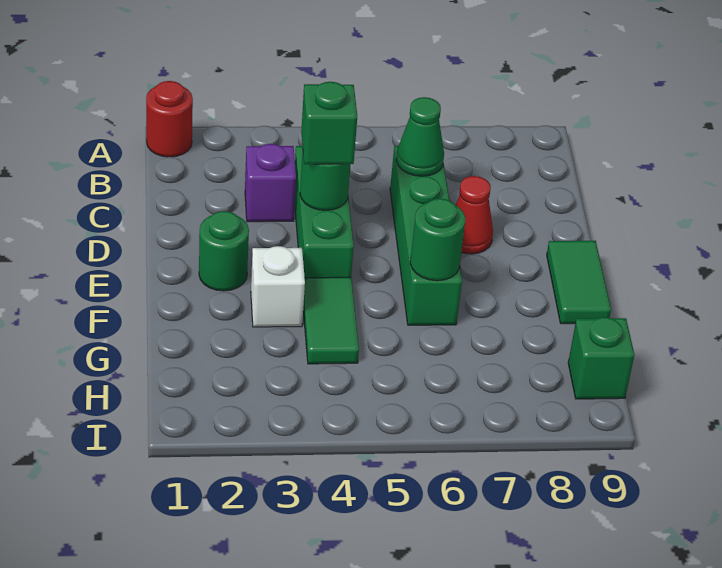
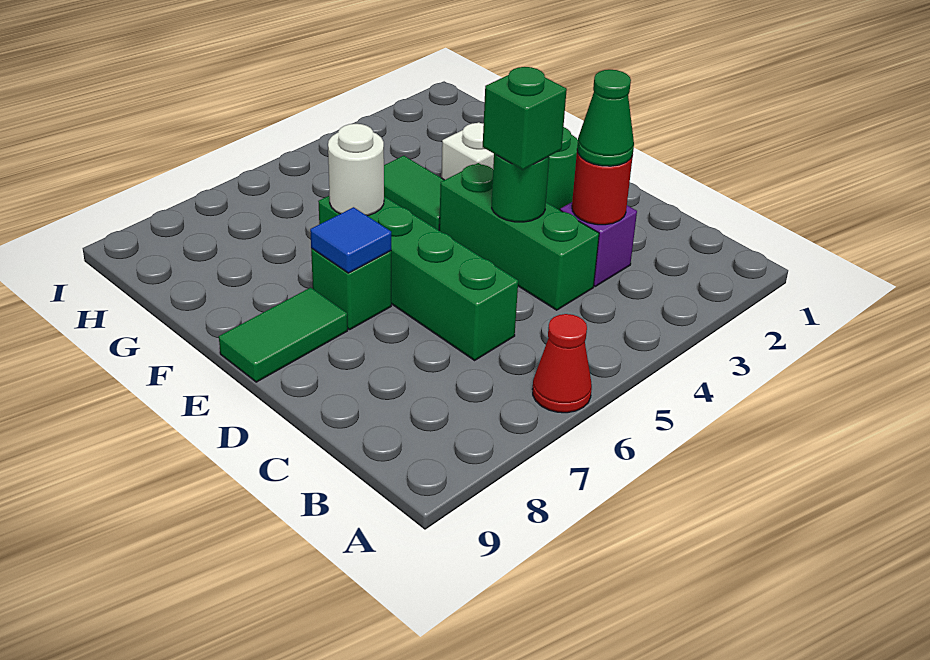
red round brick A1 level 1 -> red round brick C3 level 2
green cone C6 level 2 -> green cone C3 level 3
red cone D7 level 1 -> red cone A6 level 1
none -> blue tile E7 level 2
green tile E9:F9 level 1 -> green tile E8:E9 level 1
green round brick F6 level 2 -> white round brick F6 level 2
green brick H9 level 1 -> green brick E7 level 1

